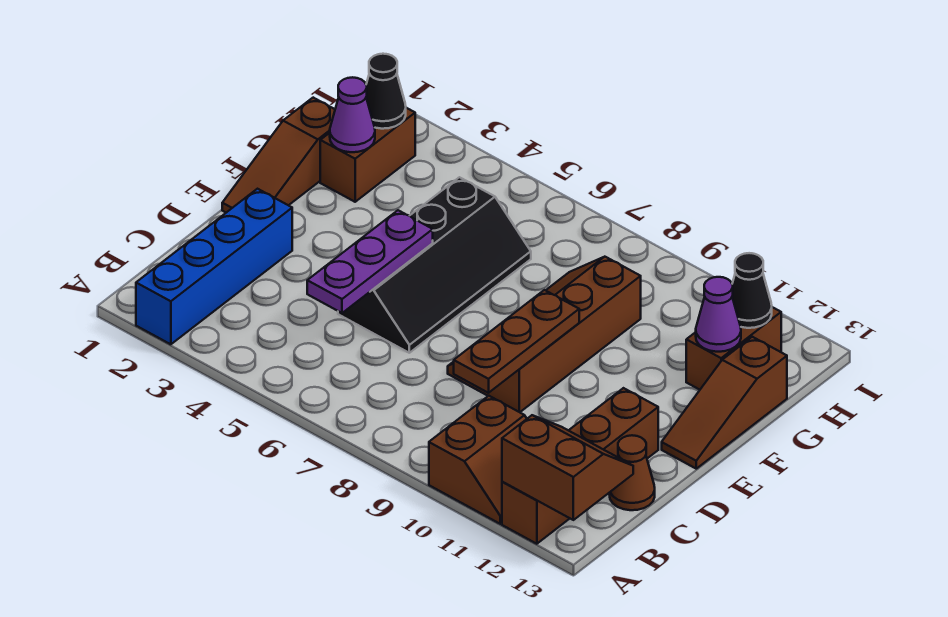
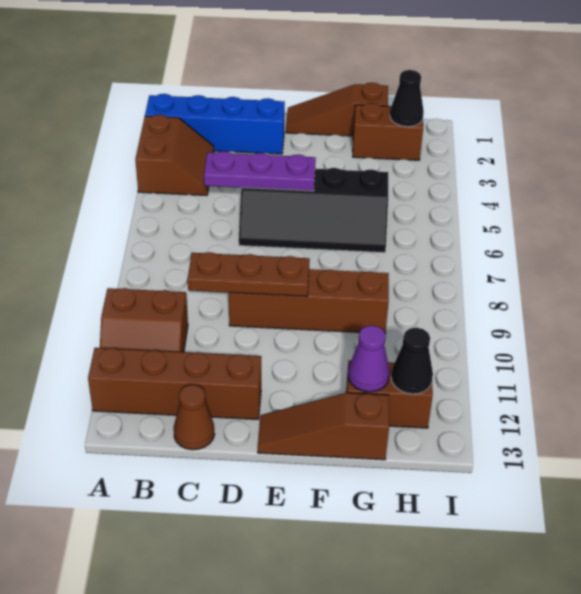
brown slope A12:B13 level 2 top A -> brown slope A3:B4 level 1 top A
purple cone G2 level 2 -> none

